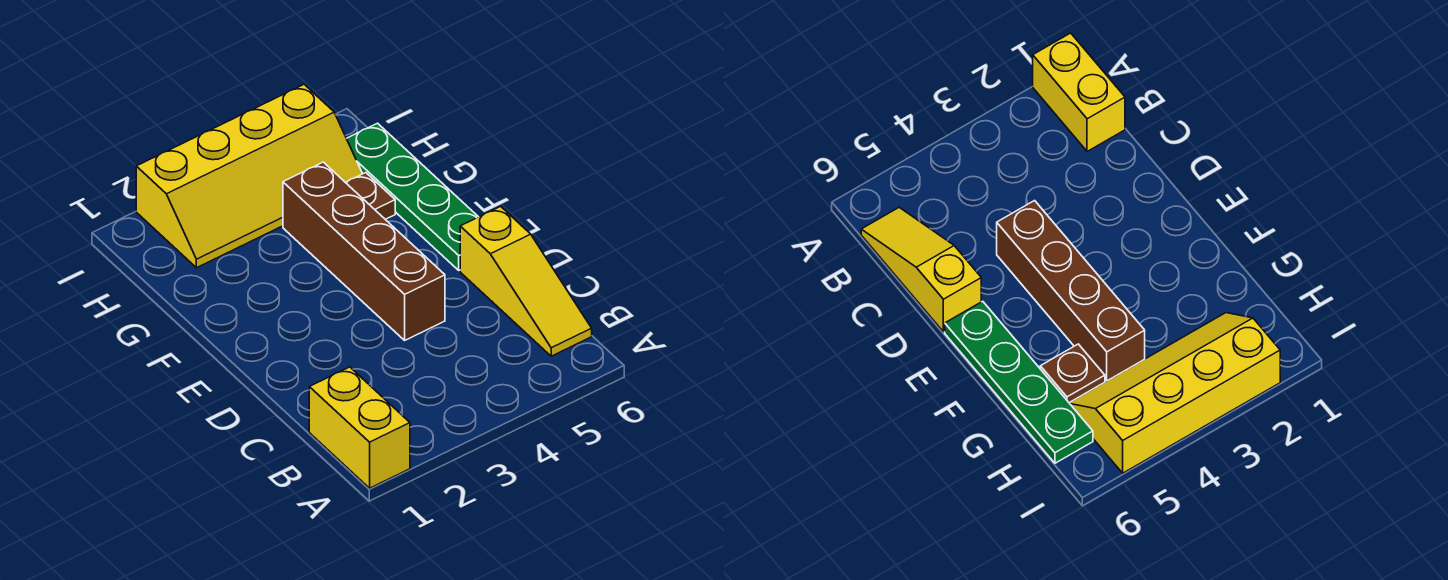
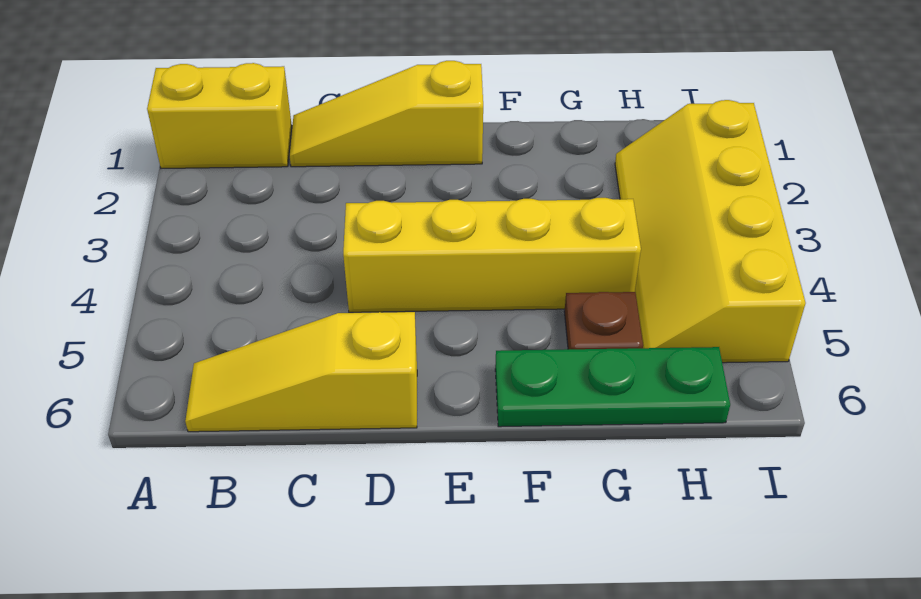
none -> yellow slope C1:E1 level 1 top E
brown brick D4:G4 level 1 -> yellow brick D4:G4 level 1
green plate E6:H6 level 1 -> green plate F6:H6 level 1

